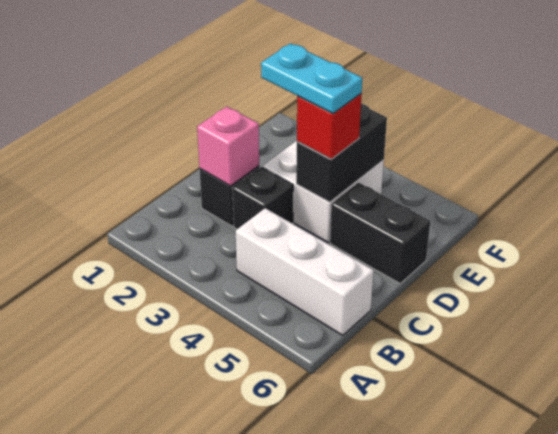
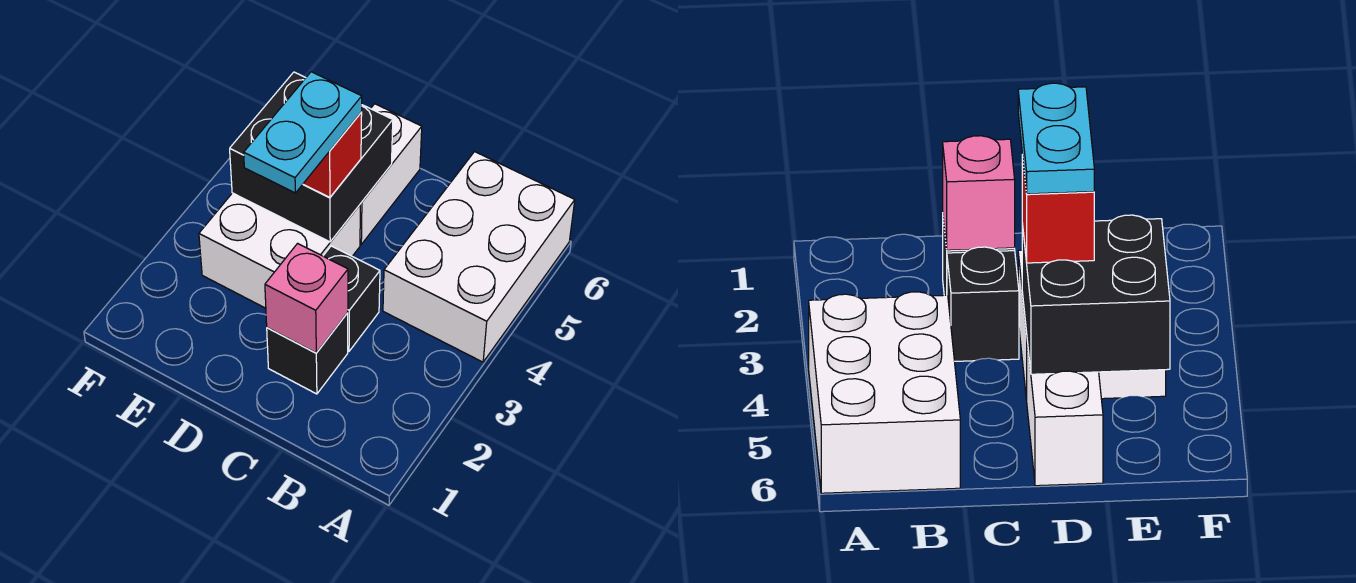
white brick B4:B6 level 1 -> white brick A4:B6 level 1
black brick D4:E4 level 2 -> black brick D4:E5 level 2
black brick D5:D6 level 1 -> white brick D5:D6 level 1

